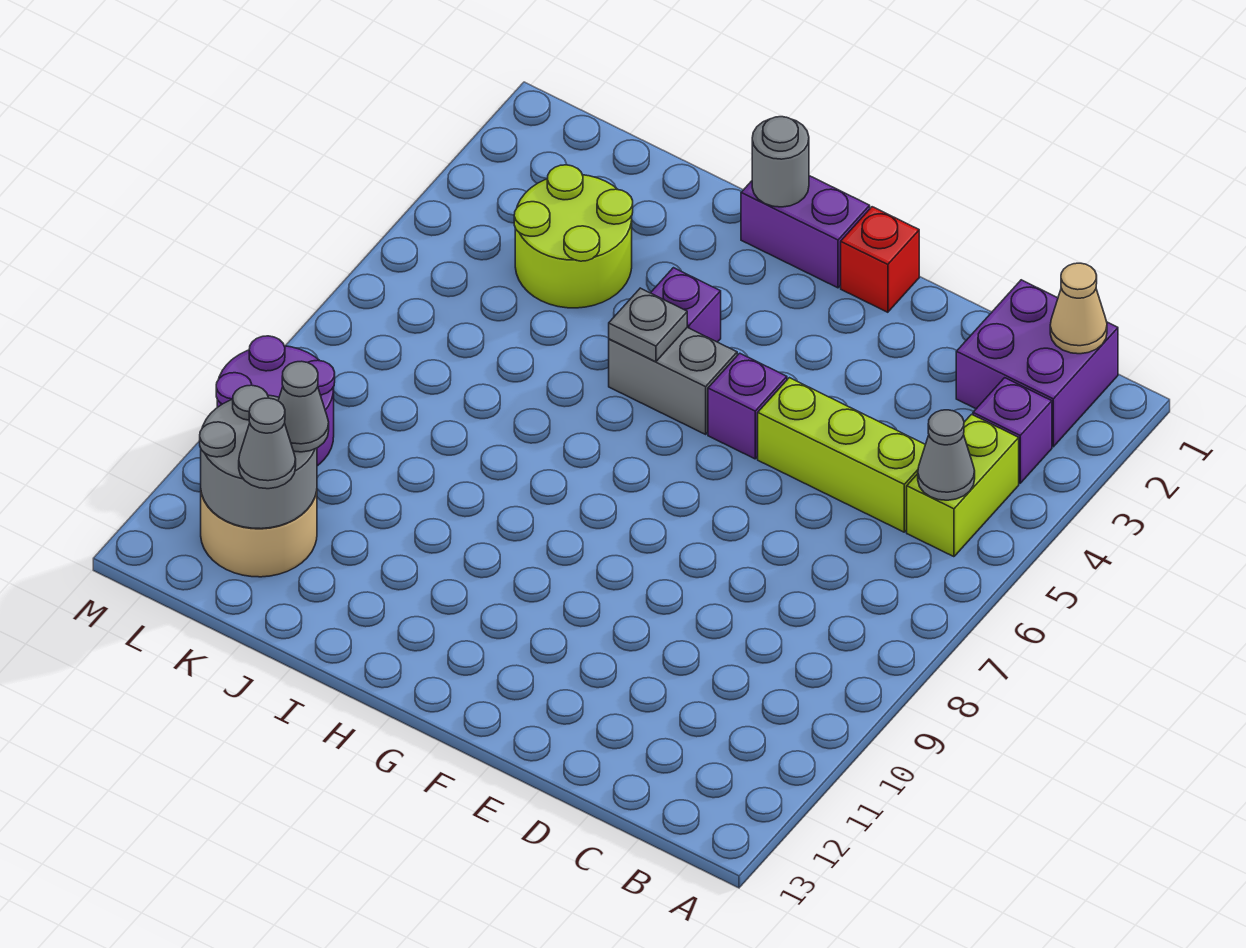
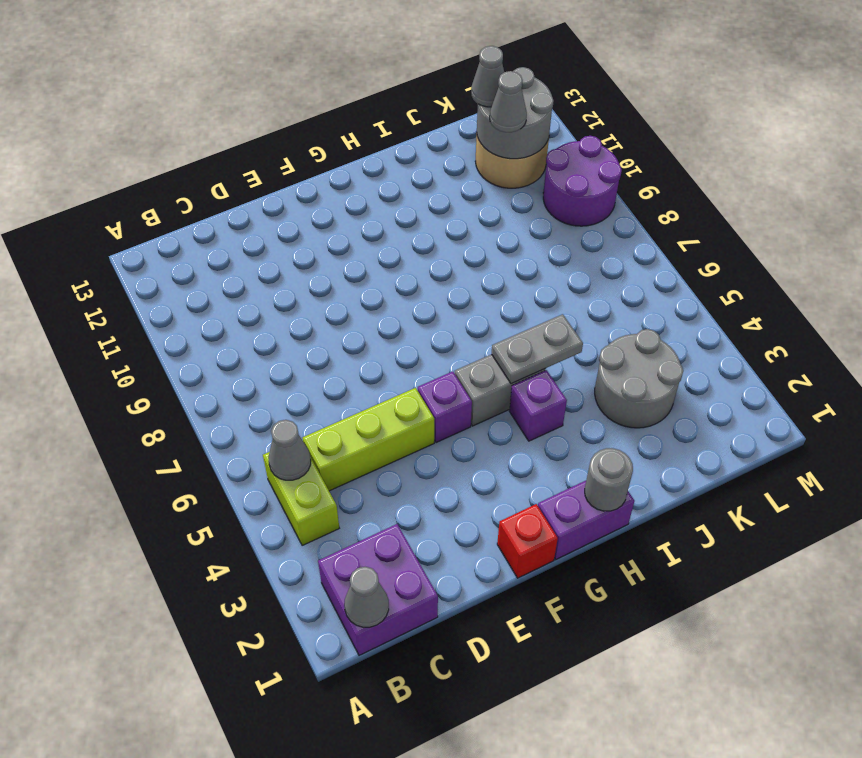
tan cone B1 level 2 -> grey cone B1 level 2
purple brick B3 level 1 -> none
grey plate H5 level 2 -> grey plate H5:I5 level 2
lime round brick J3:K4 level 1 -> grey round brick J3:K4 level 1

